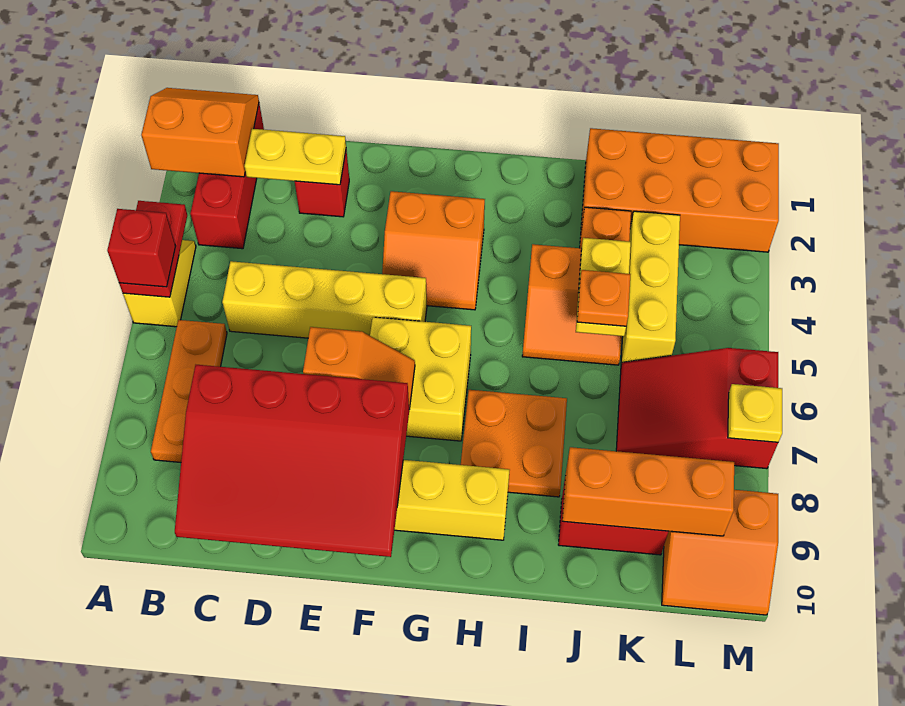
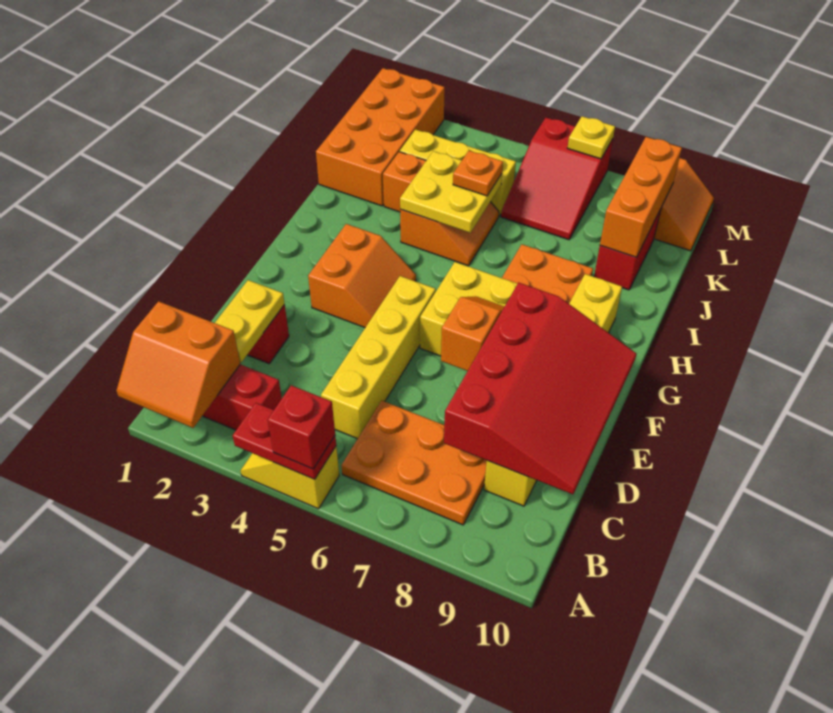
orange slope A1:B2 level 2 top 2 -> orange slope A1:B2 level 2 top B
orange plate B6:B8 level 1 -> orange plate B6:C8 level 1
yellow plate J4:J5 level 2 -> yellow plate I4:J5 level 2

